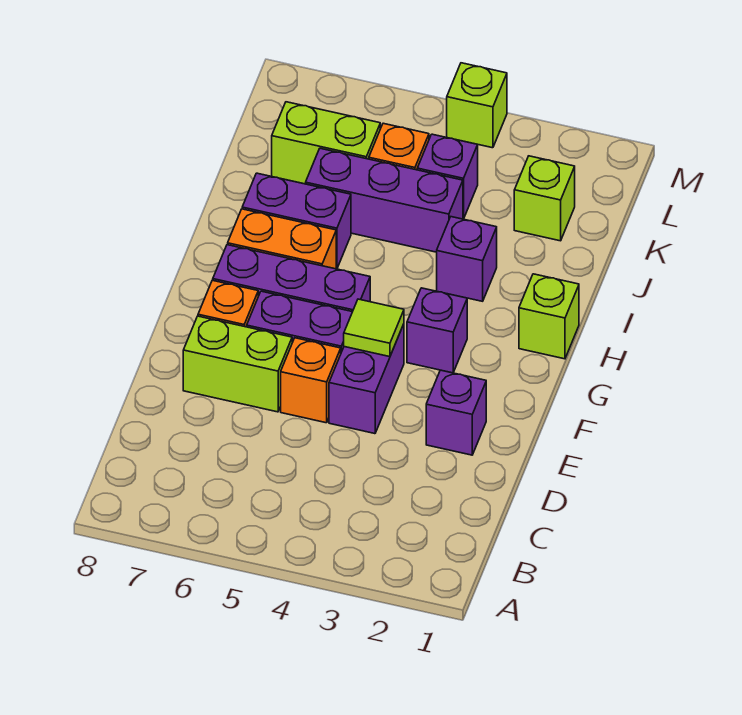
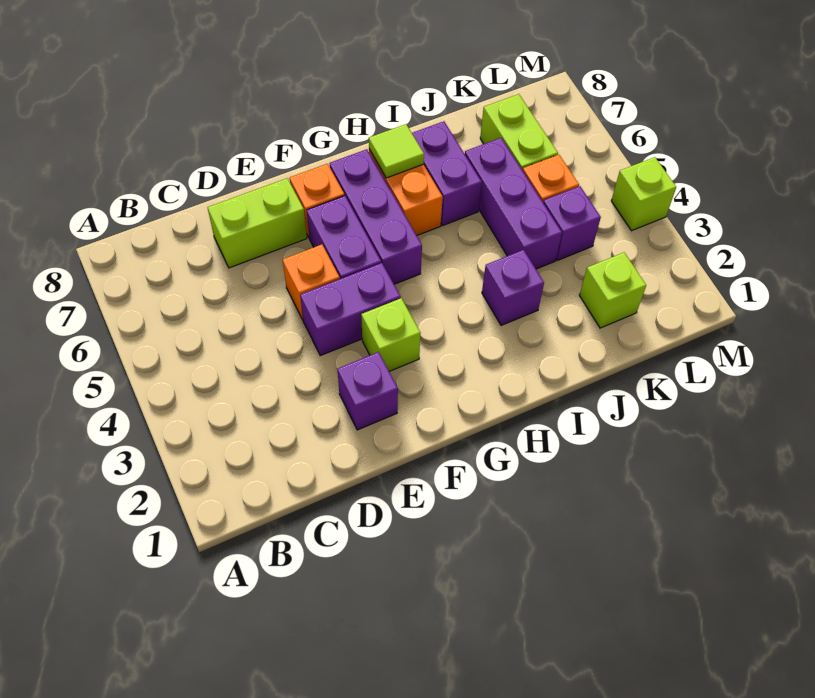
lime brick E6:E7 level 1 -> lime brick D7:E7 level 1
lime tile F4 level 2 -> lime tile H7 level 2
purple brick G3 level 1 -> none
lime brick H1 level 1 -> lime brick F3 level 1

